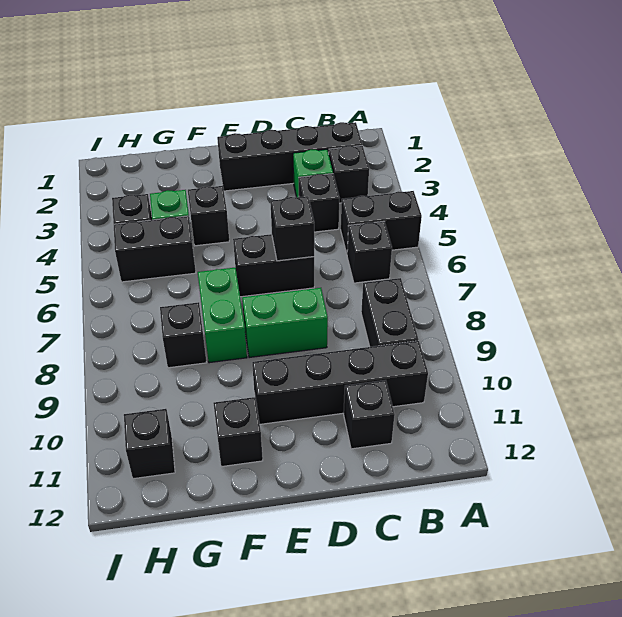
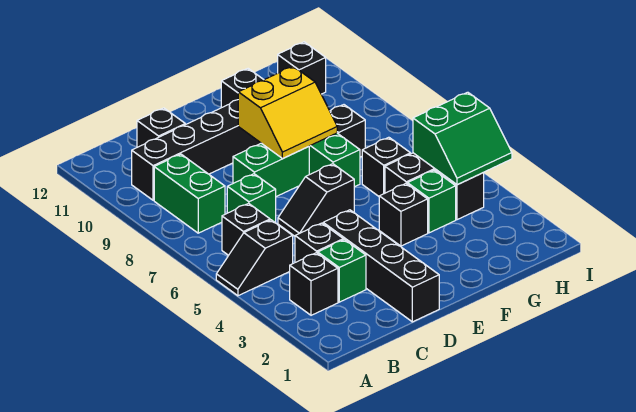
black brick A5:B5 level 1 -> black slope A5:B5 level 1 top B
black brick B2:E2 level 1 -> black brick D1:D4 level 1
black brick B8:B9 level 1 -> green brick B8:B9 level 1
none -> green brick C7 level 1
black brick D6:E6 level 1 -> black slope D6:E6 level 1 top E
black brick D6 level 2 -> black brick G6 level 1
none -> yellow slope E8:F9 level 2 top 9
none -> green slope H4:I5 level 2 top 5

